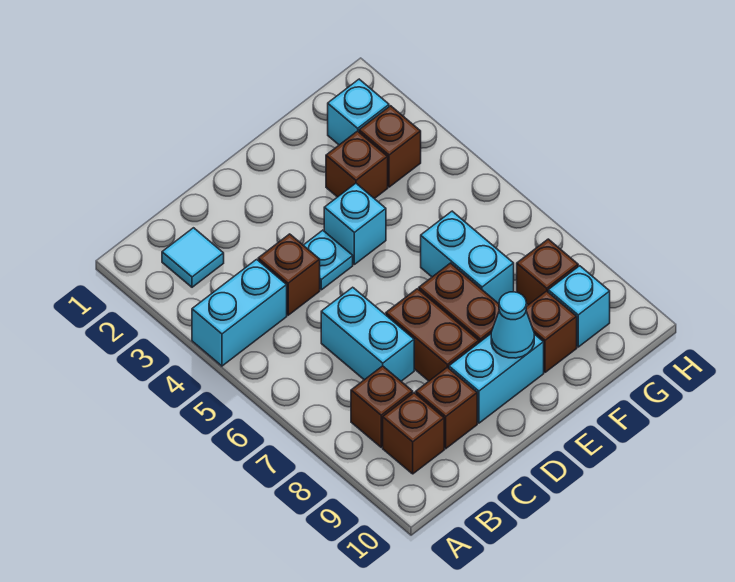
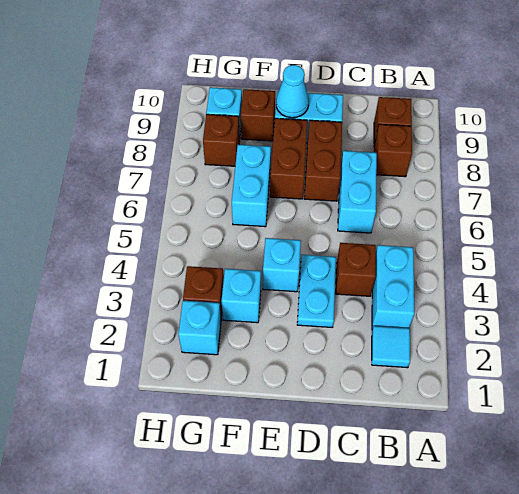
cyan brick A4:B4 level 1 -> cyan brick B3:B4 level 1
brown brick C9 level 1 -> none
cyan plate D4 level 1 -> cyan plate D3:D4 level 1
brown brick F3 level 1 -> cyan brick F3 level 1

